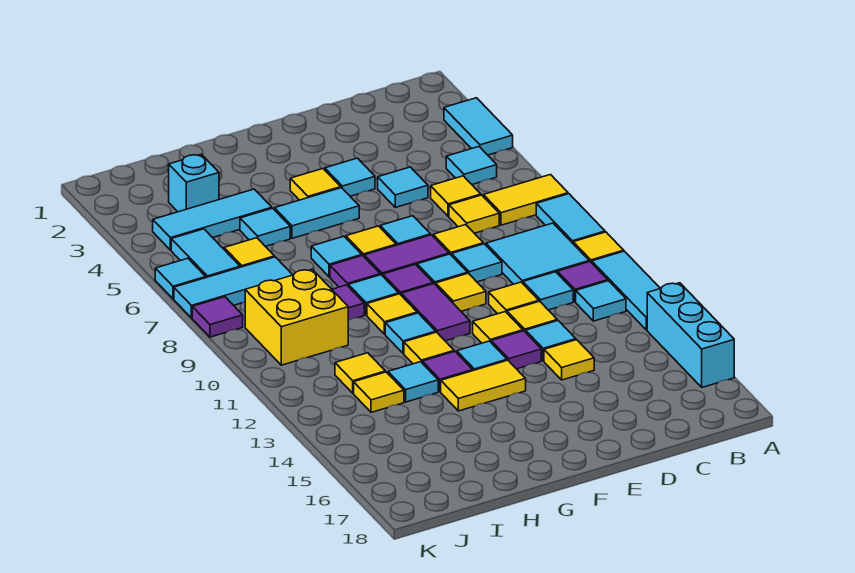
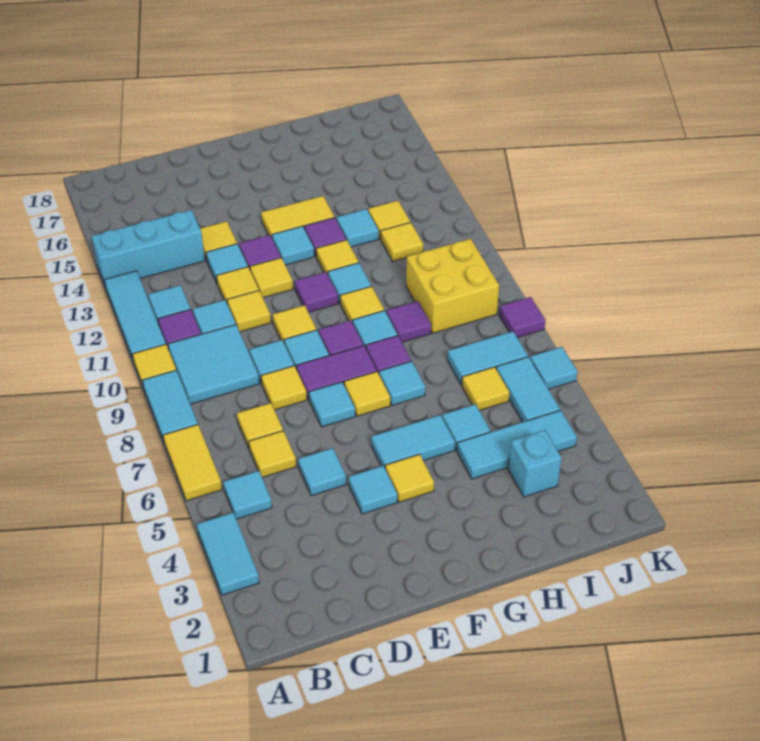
yellow tile A7:B7 level 1 -> yellow tile A6:A7 level 1
cyan brick A14:A16 level 1 -> cyan brick A14:C14 level 1
purple tile F10:F11 level 1 -> purple tile F11 level 1
cyan tile I7:K7 level 1 -> cyan tile I7:J7 level 1

